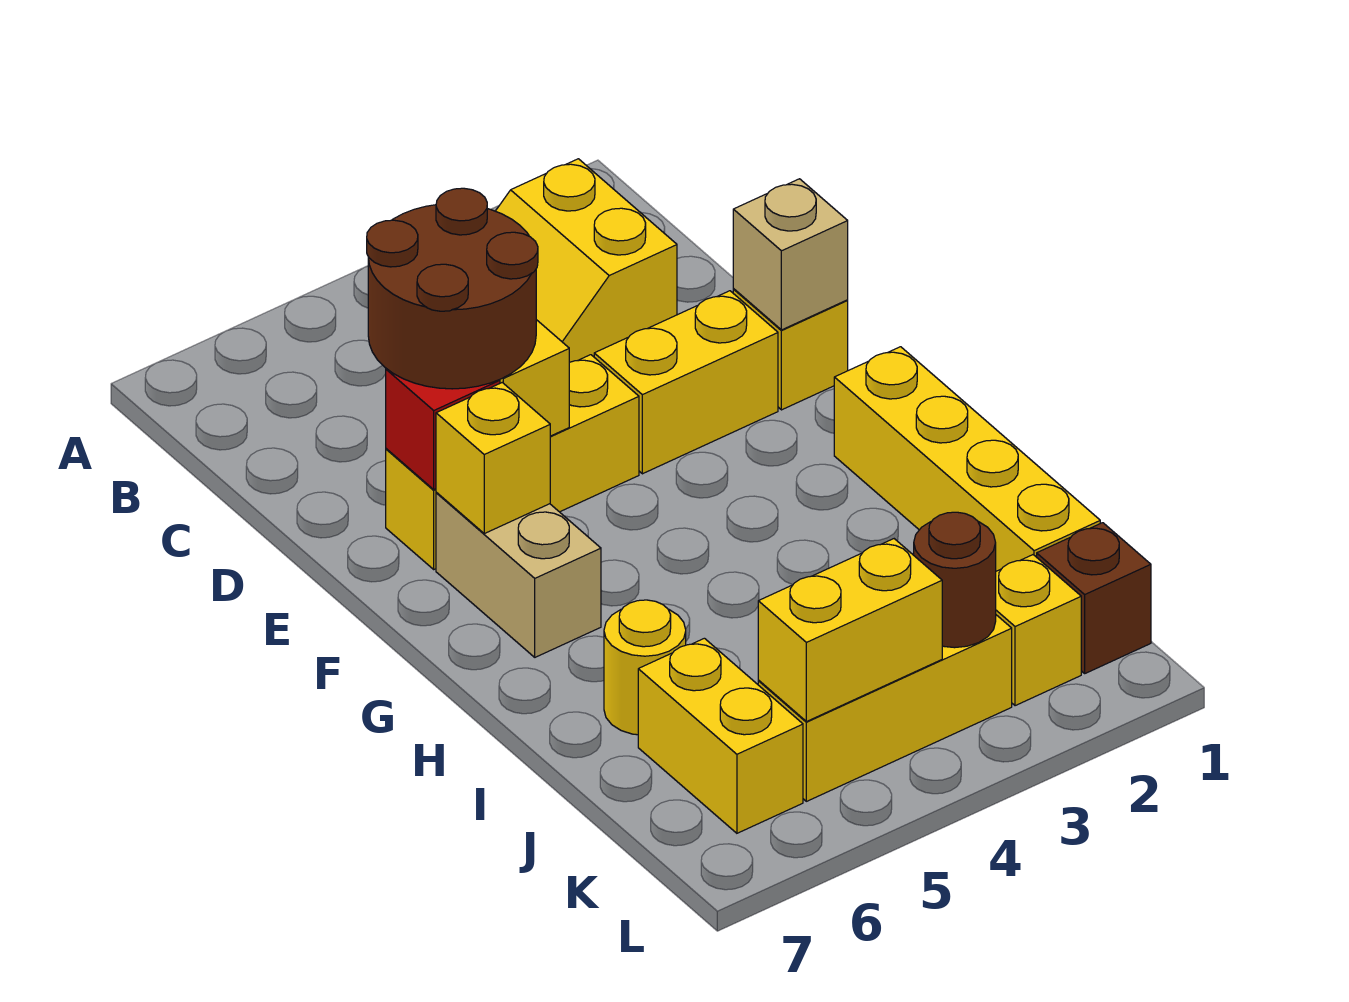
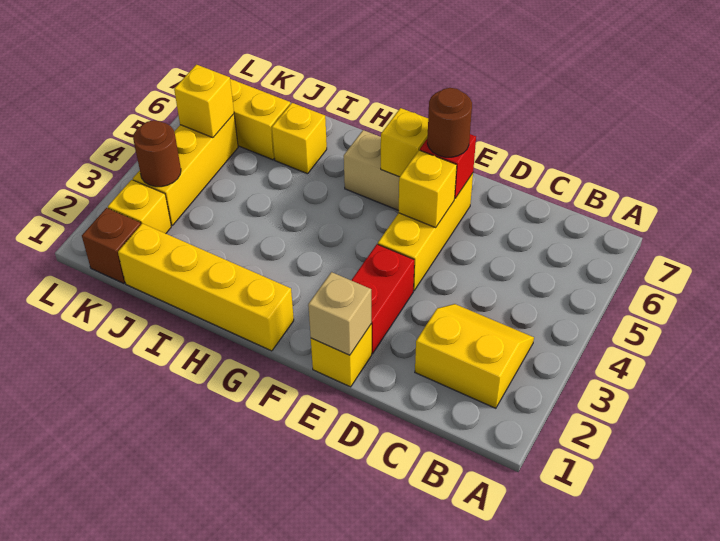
brown round brick D5:E6 level 3 -> brown round brick E6 level 3
yellow brick E2:E3 level 1 -> red brick E2:E3 level 1
yellow round brick I6 level 1 -> yellow brick I6 level 1
yellow brick K4:K5 level 2 -> yellow brick K5 level 2

